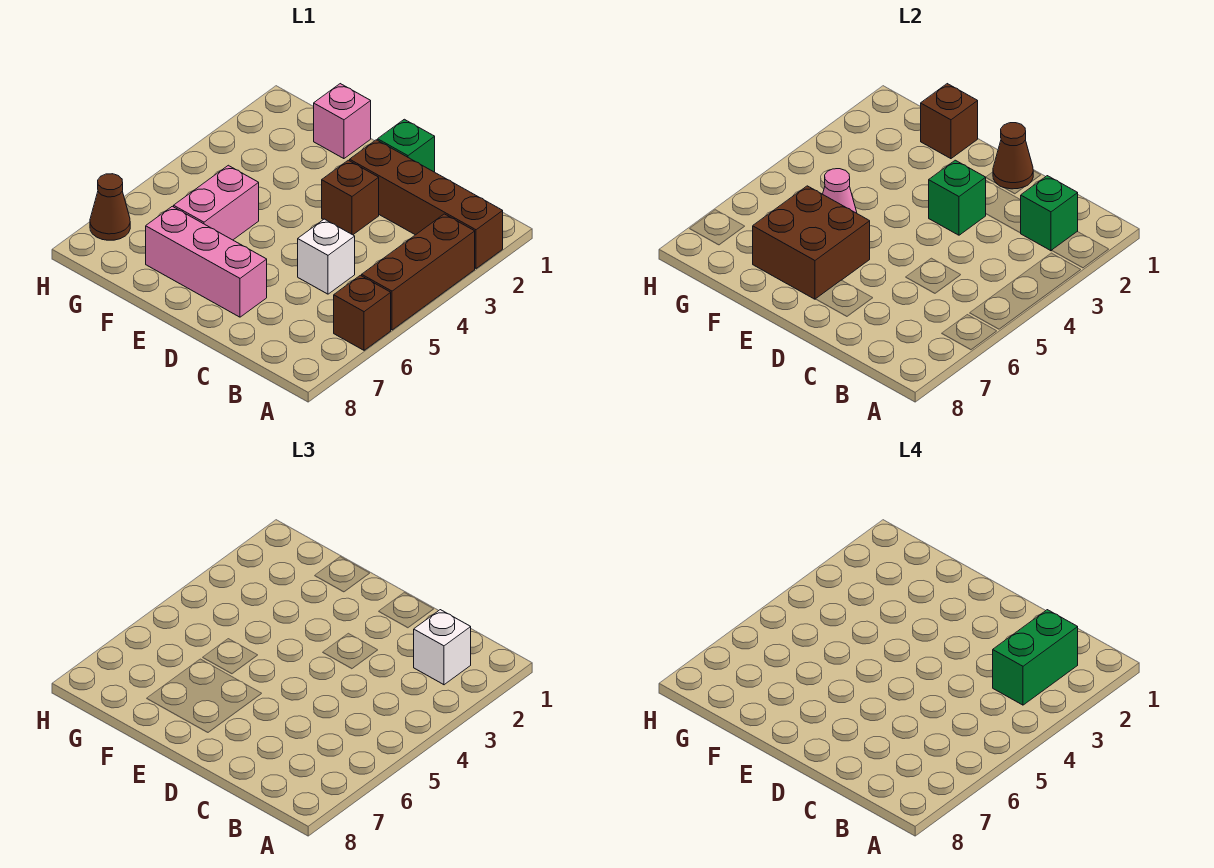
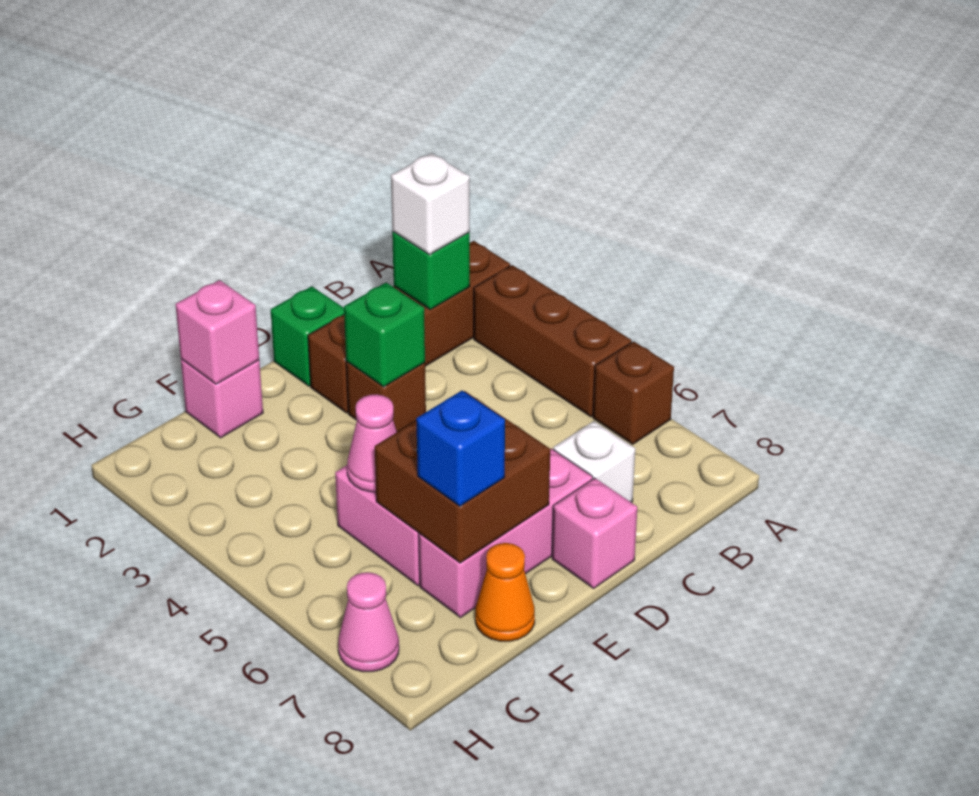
green brick B2:B3 level 4 -> none
white brick C5 level 1 -> white brick C7 level 1
brown cone D1 level 2 -> none
none -> pink brick D8 level 1
brown brick F1 level 2 -> pink brick F1 level 2
none -> blue brick F7 level 3
none -> orange cone F8 level 1
brown cone H7 level 1 -> pink cone H7 level 1

